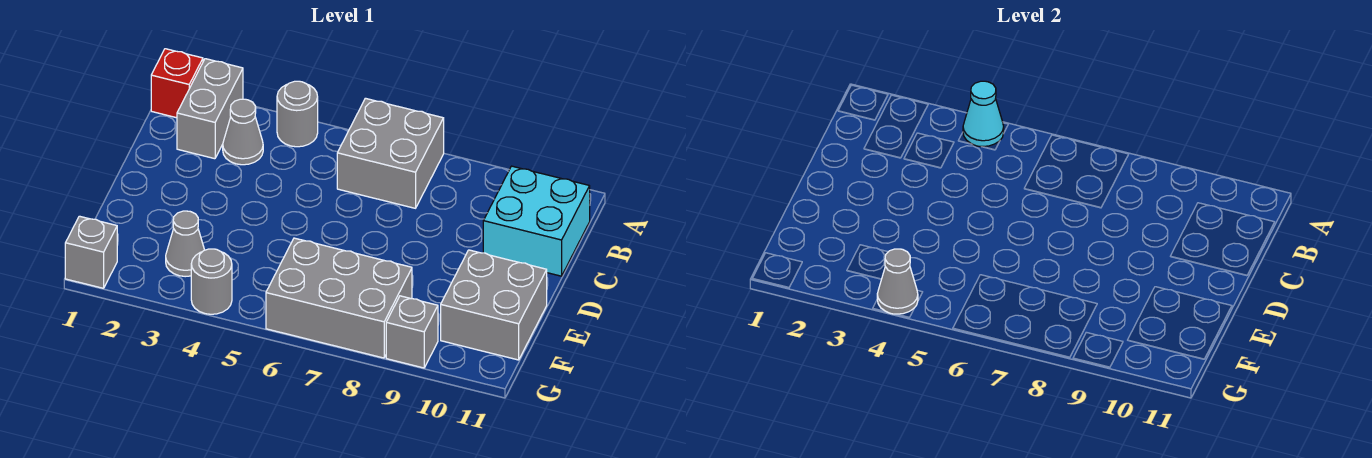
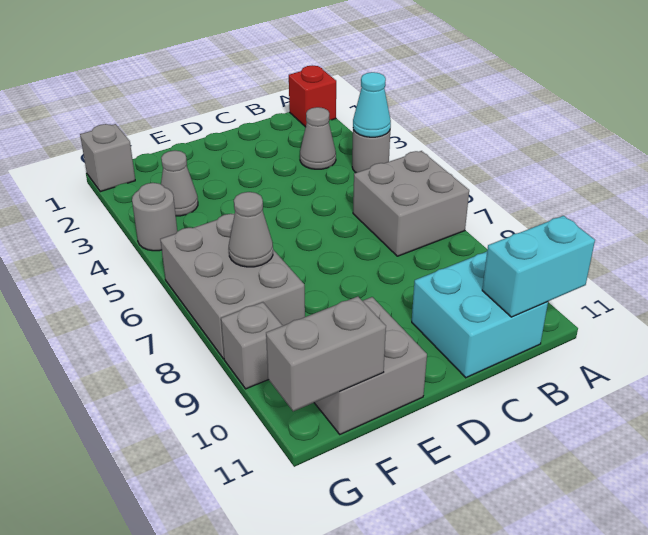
grey brick A2:B2 level 1 -> grey brick F11:G11 level 2
none -> cyan brick A11:B11 level 2
grey cone G4 level 2 -> grey cone F7 level 2

